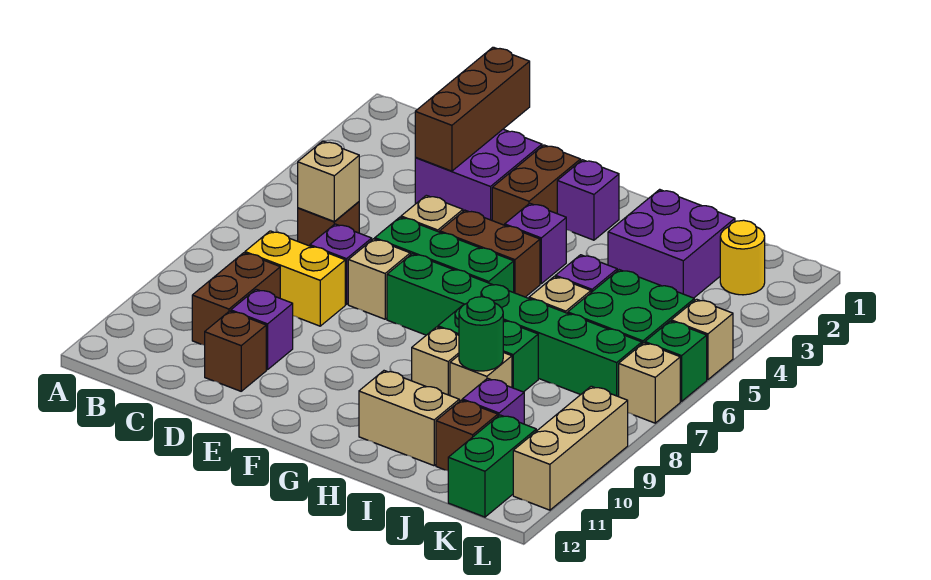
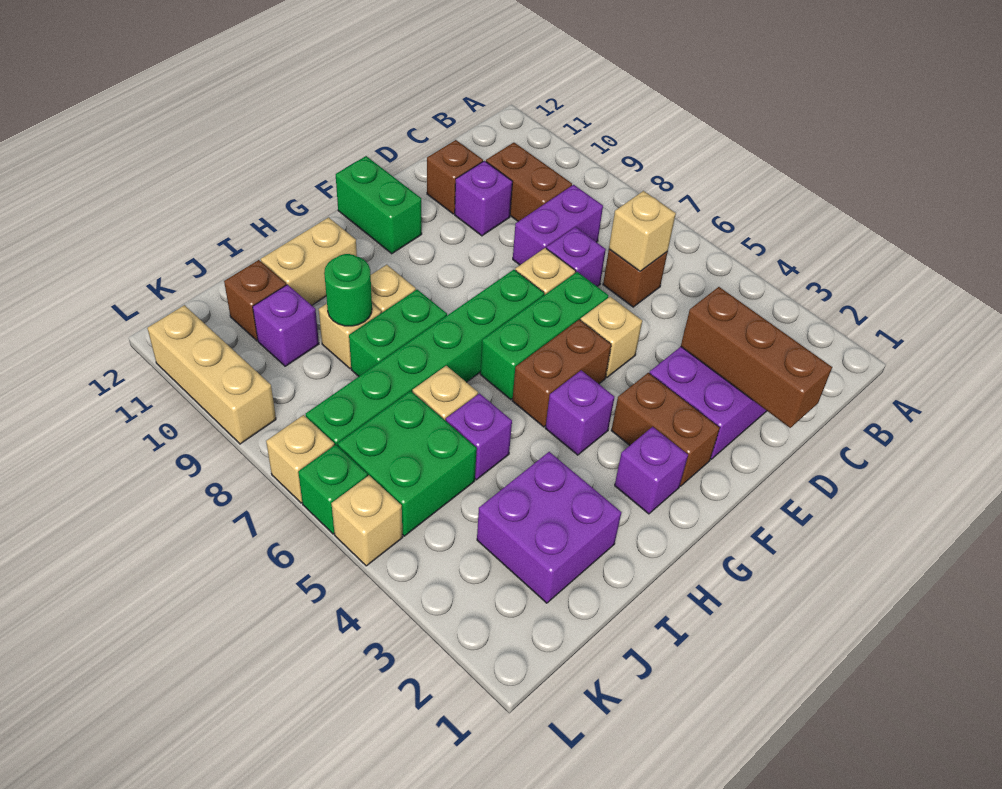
yellow brick C8:D8 level 1 -> purple brick C8:D8 level 1
yellow round brick K2 level 1 -> none
green brick K11:K12 level 1 -> green brick F11:F12 level 1

